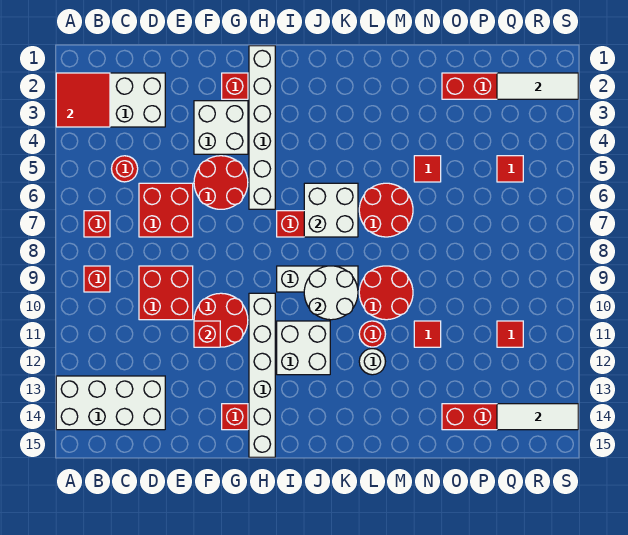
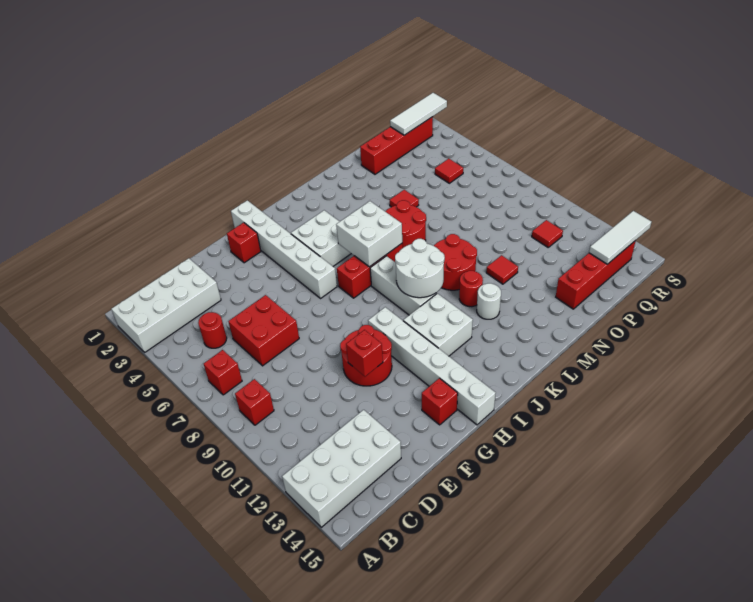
red tile A2:B3 level 2 -> none
red brick D9:E10 level 1 -> none
white brick F3:G4 level 1 -> white brick I4:J5 level 1
red round brick F5:G6 level 1 -> none
white brick I9:K9 level 1 -> white brick J8:J10 level 1

